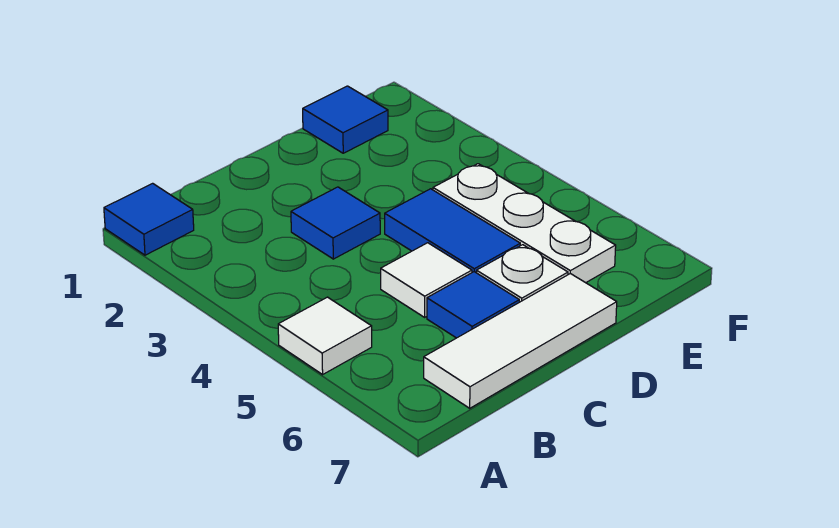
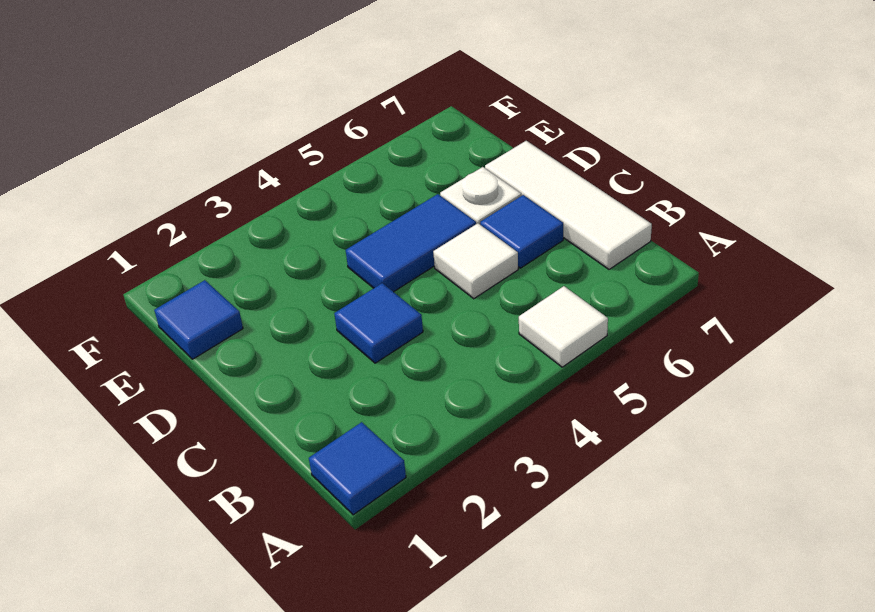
white plate E4:E6 level 1 -> none

